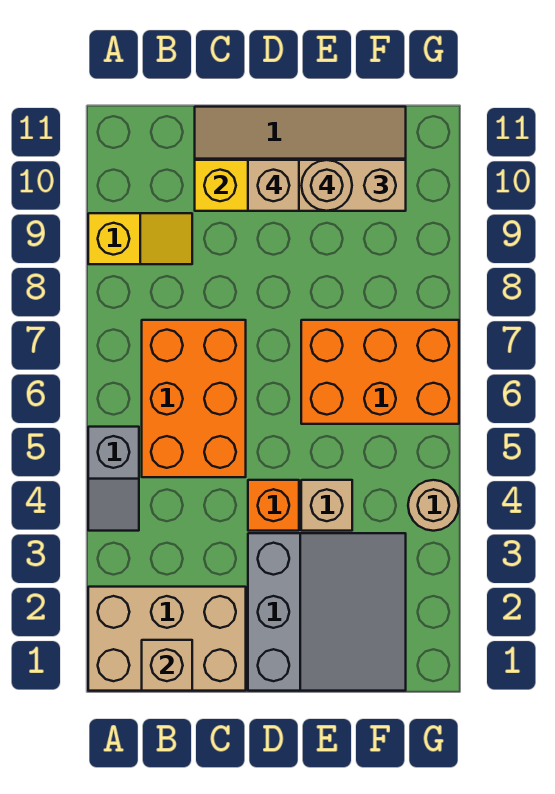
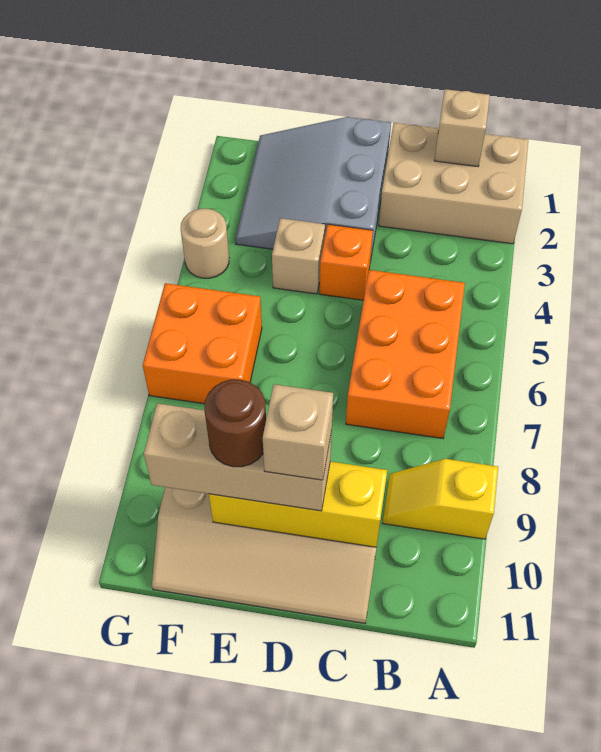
grey slope A4:A5 level 1 top 5 -> none
orange brick E6:G7 level 1 -> orange brick F6:G7 level 1
tan round brick E10 level 4 -> brown round brick E10 level 4

